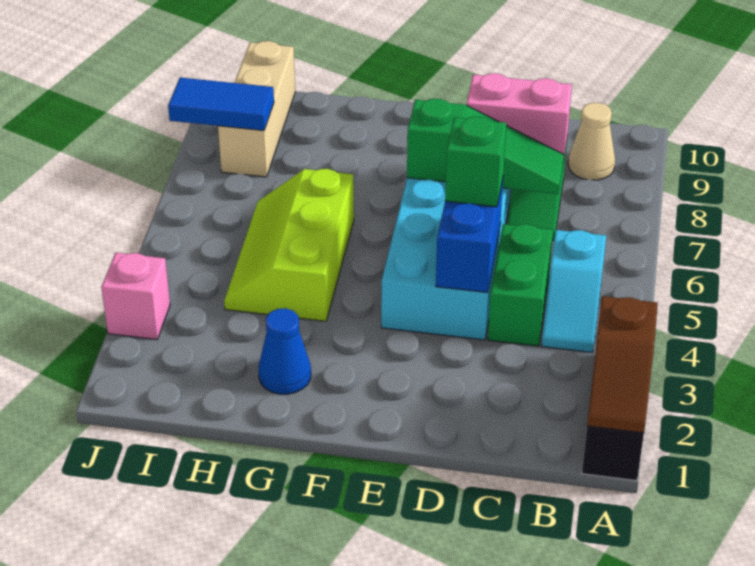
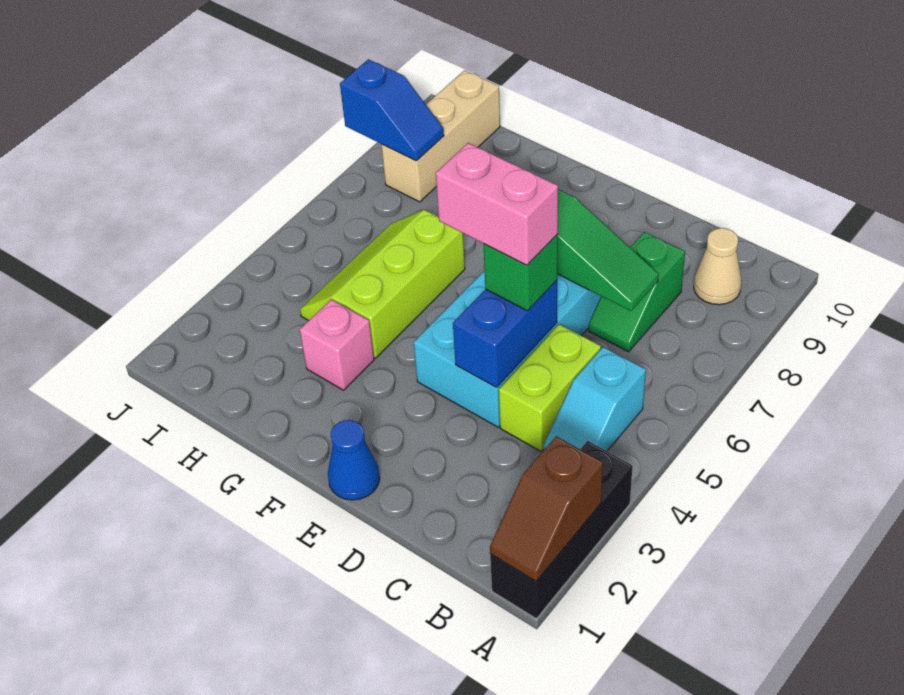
green brick C4:C5 level 1 -> lime brick C4:C5 level 1
pink brick C8:D8 level 2 -> pink brick D5:E5 level 4
blue cone G2 level 1 -> blue cone E1 level 1
blue tile I8:J8 level 2 -> blue slope I8:J8 level 2 top J
pink brick J3 level 1 -> pink brick G3 level 1

